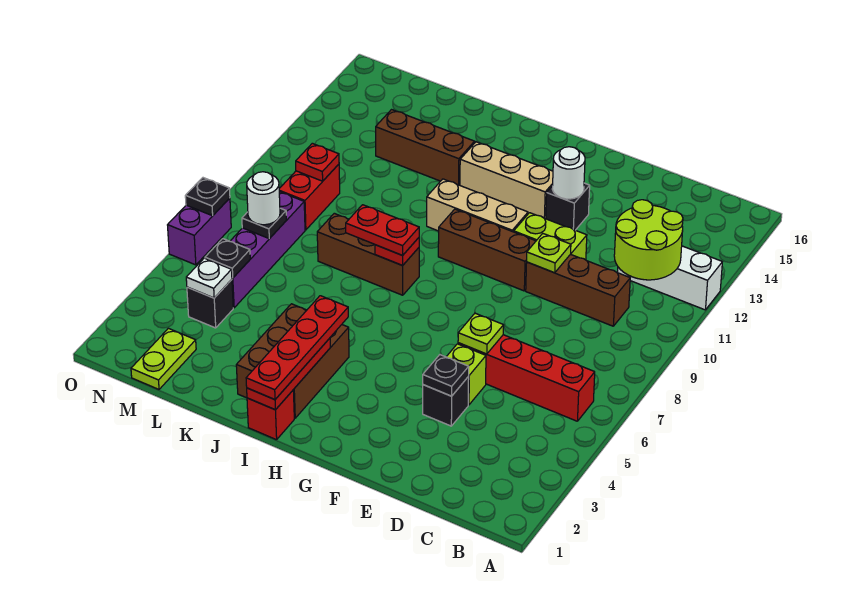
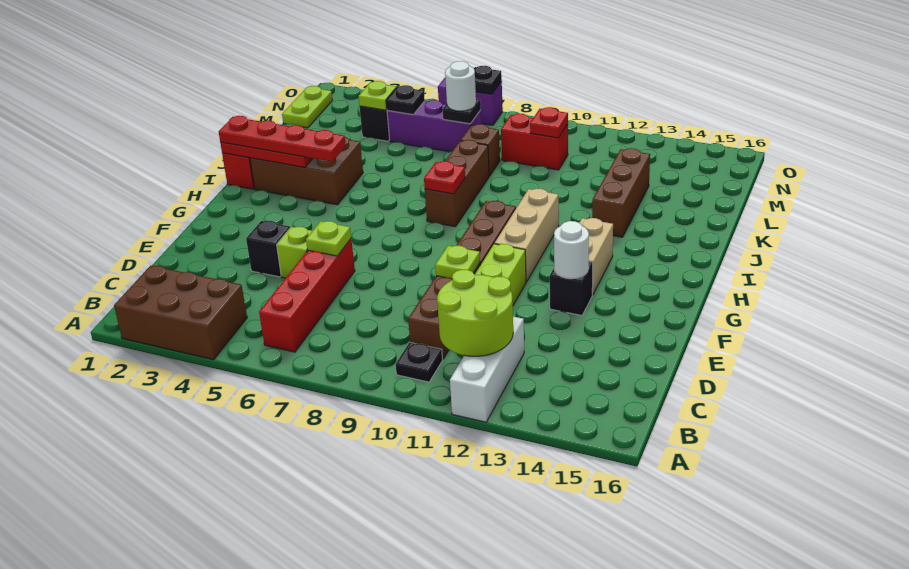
none -> brown brick A2:B4 level 1
black plate E4 level 2 -> black plate B10 level 1
tan brick G13:I13 level 1 -> tan brick G13:H13 level 1
red plate I8:J8 level 3 -> none
none -> brown brick L8 level 1
lime plate M1:M2 level 1 -> lime plate M1:N1 level 1
white plate M4 level 2 -> lime plate M4 level 2
purple brick M5:M8 level 1 -> purple brick M5:M7 level 1

